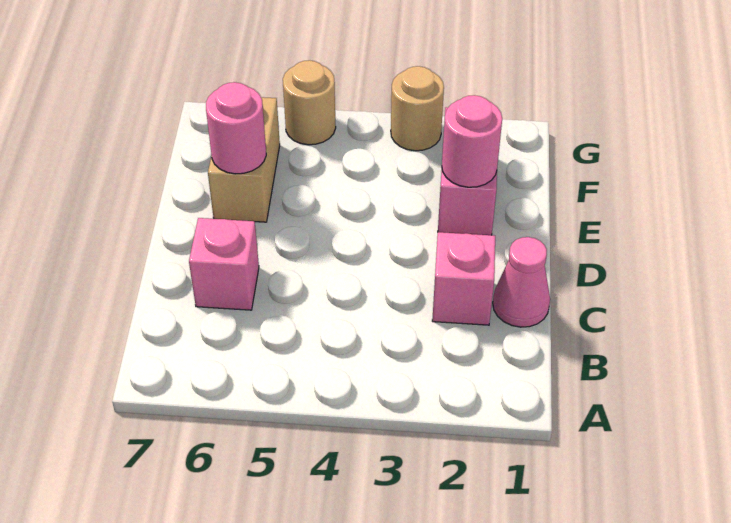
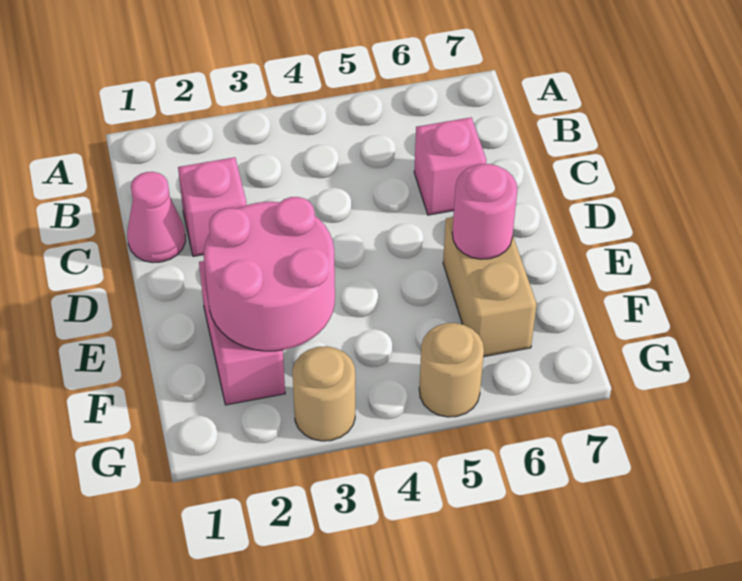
pink round brick E2 level 2 -> pink round brick E2:F3 level 2

